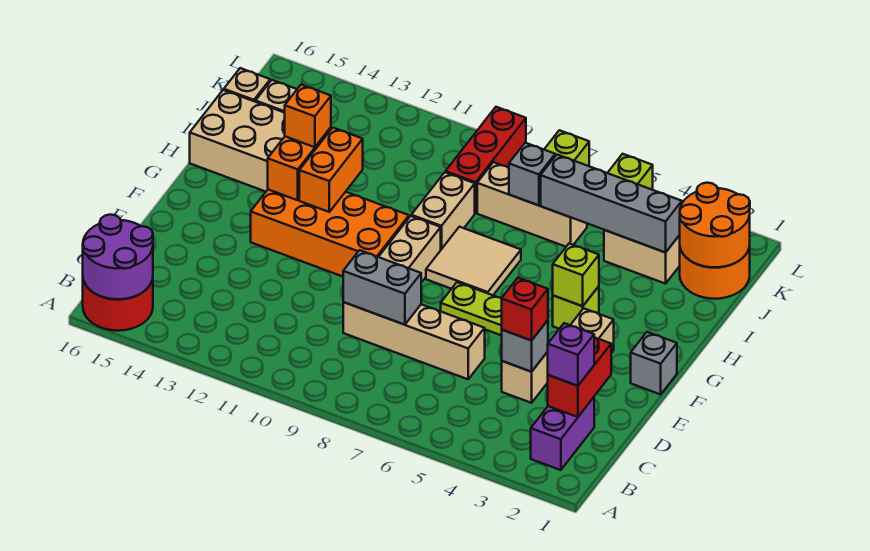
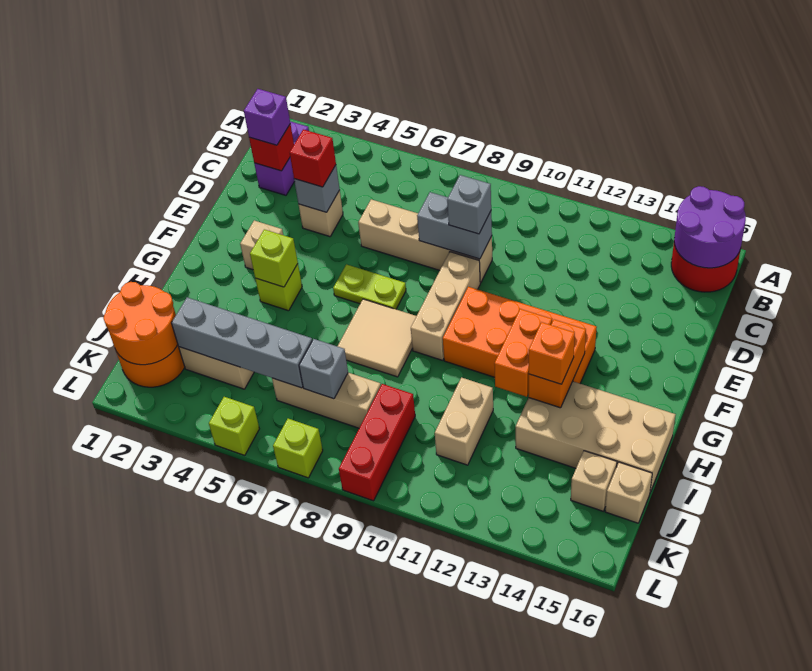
red brick C2:D2 level 2 -> red brick C2 level 2
grey brick F1 level 1 -> grey brick D9 level 3
tan brick H9:I9 level 1 -> tan brick I11:J11 level 1

